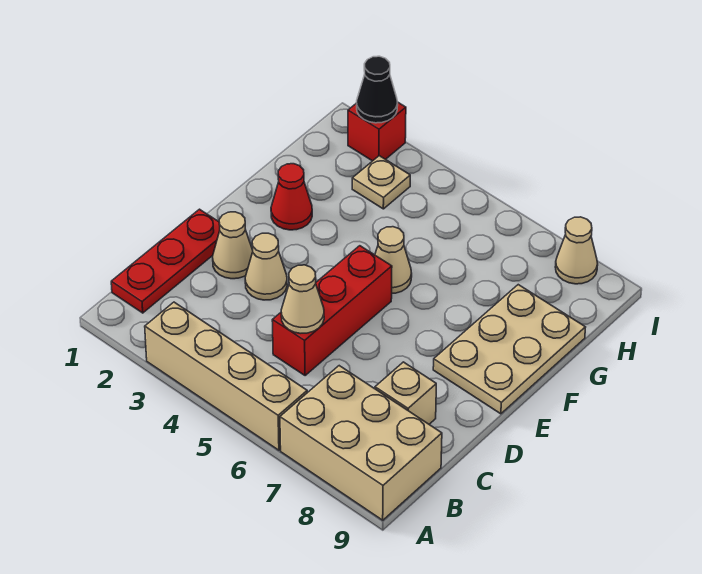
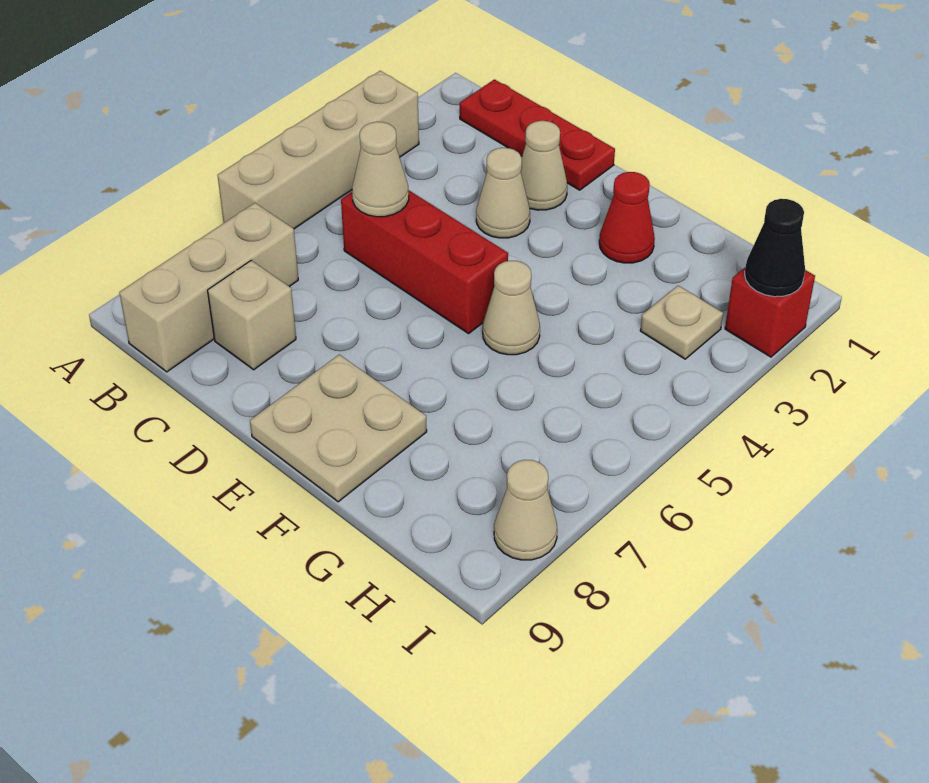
tan brick A7:B9 level 1 -> tan brick B7:B9 level 1
tan plate E8:G9 level 1 -> tan plate E8:F9 level 1

